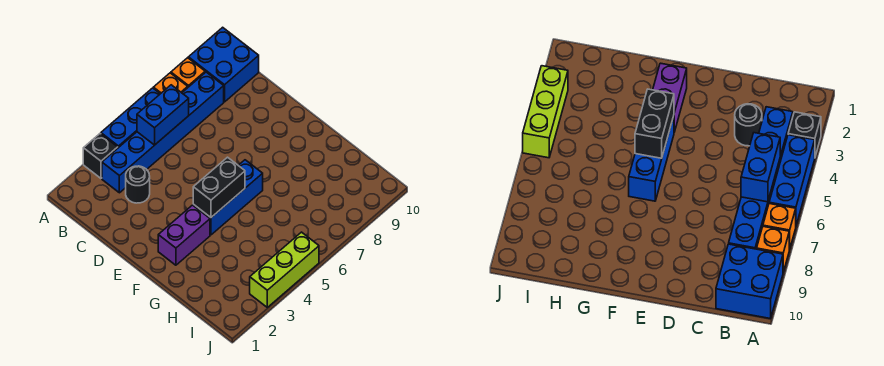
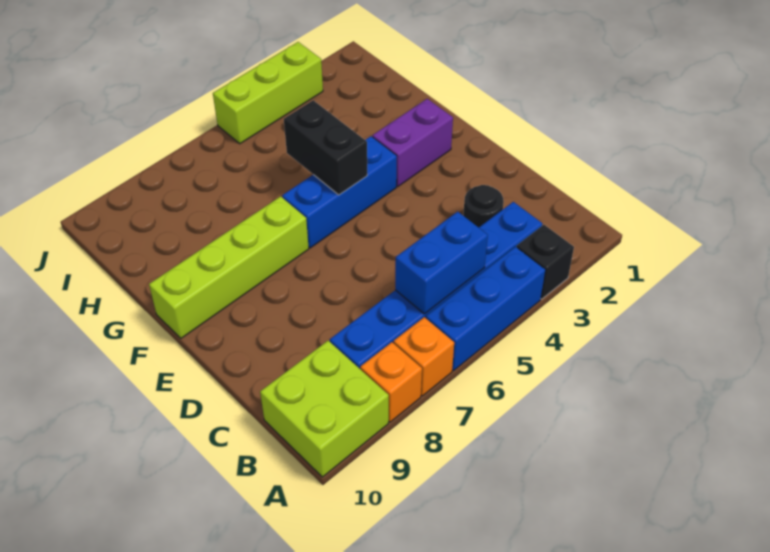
blue brick A9:B10 level 1 -> lime brick A9:B10 level 1
black brick F4:F5 level 2 -> black brick F5:G5 level 2
none -> lime brick F7:F10 level 1

